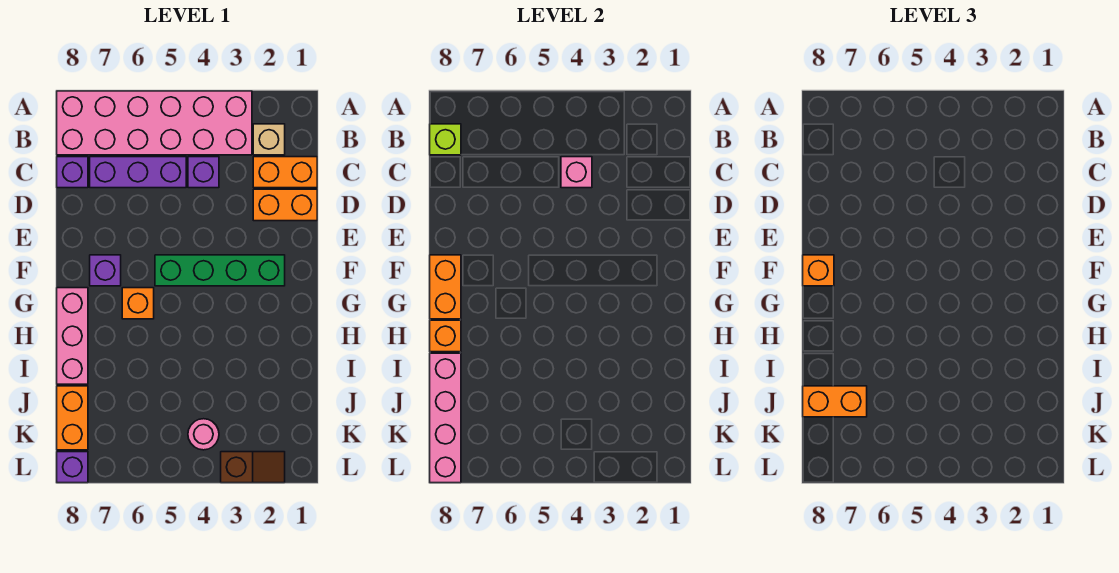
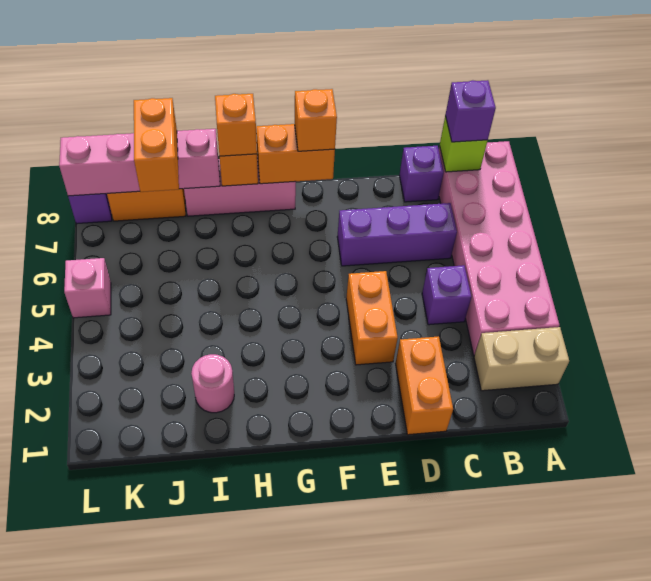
tan brick B2 level 1 -> tan brick A2:B2 level 1
orange brick C1:C2 level 1 -> orange brick E3:E4 level 1
pink brick C4 level 2 -> pink brick L5 level 1
purple brick C5:C7 level 1 -> purple brick C6:E6 level 1
green brick F2:F5 level 1 -> none
purple brick F7 level 1 -> purple brick B8 level 3
orange brick G6 level 1 -> orange brick H8 level 3
pink round brick K4 level 1 -> pink round brick I2 level 1
brown slope L2:L3 level 1 top 3 -> none

